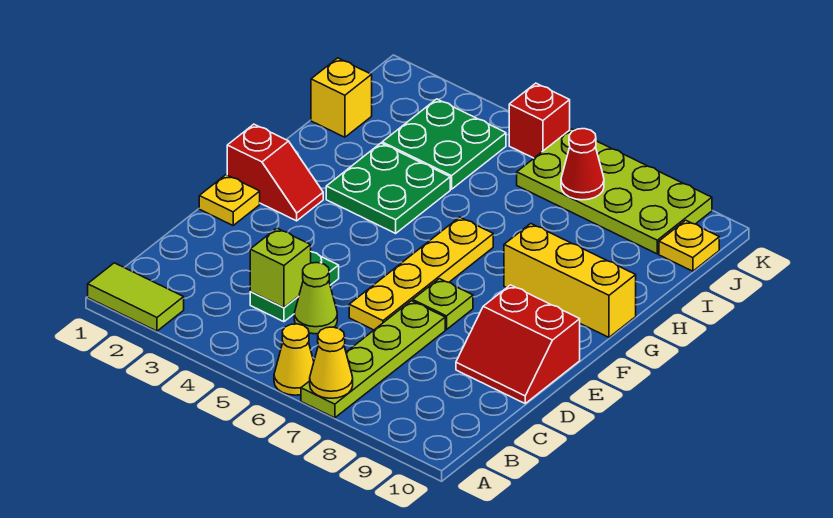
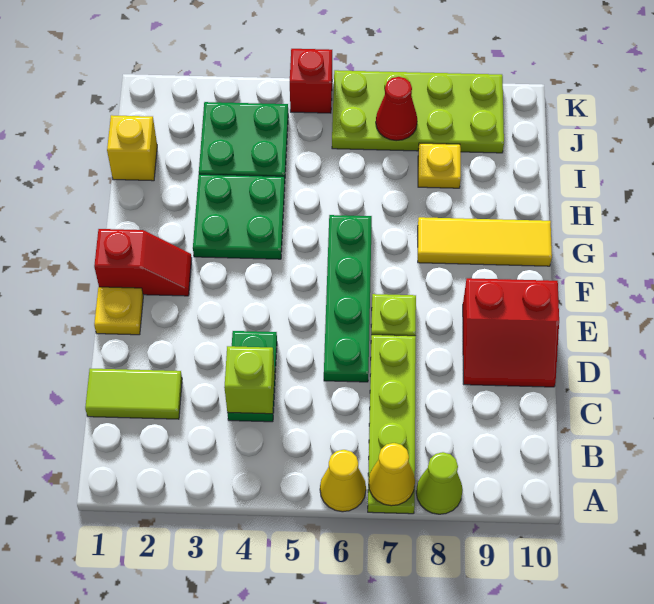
lime tile A1:A2 level 1 -> lime tile C1:C2 level 1
lime cone C5 level 1 -> lime cone A8 level 1
yellow plate D6:G6 level 1 -> green plate D6:G6 level 1
yellow brick G8:G10 level 1 -> yellow tile G8:G10 level 1
yellow plate J10 level 1 -> yellow plate I8 level 1

